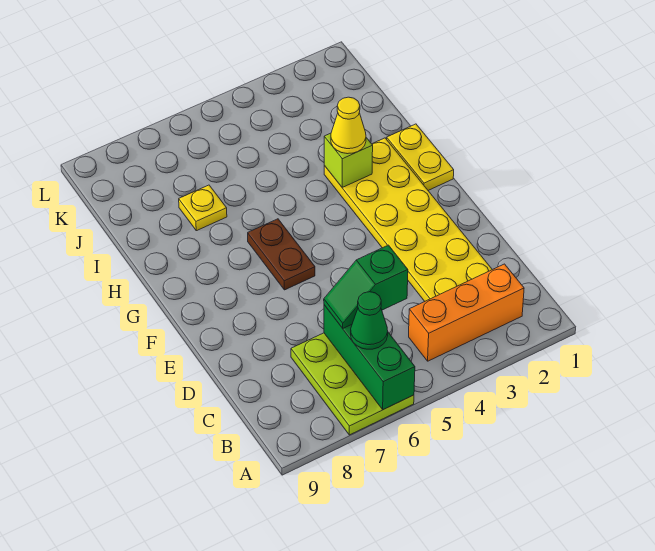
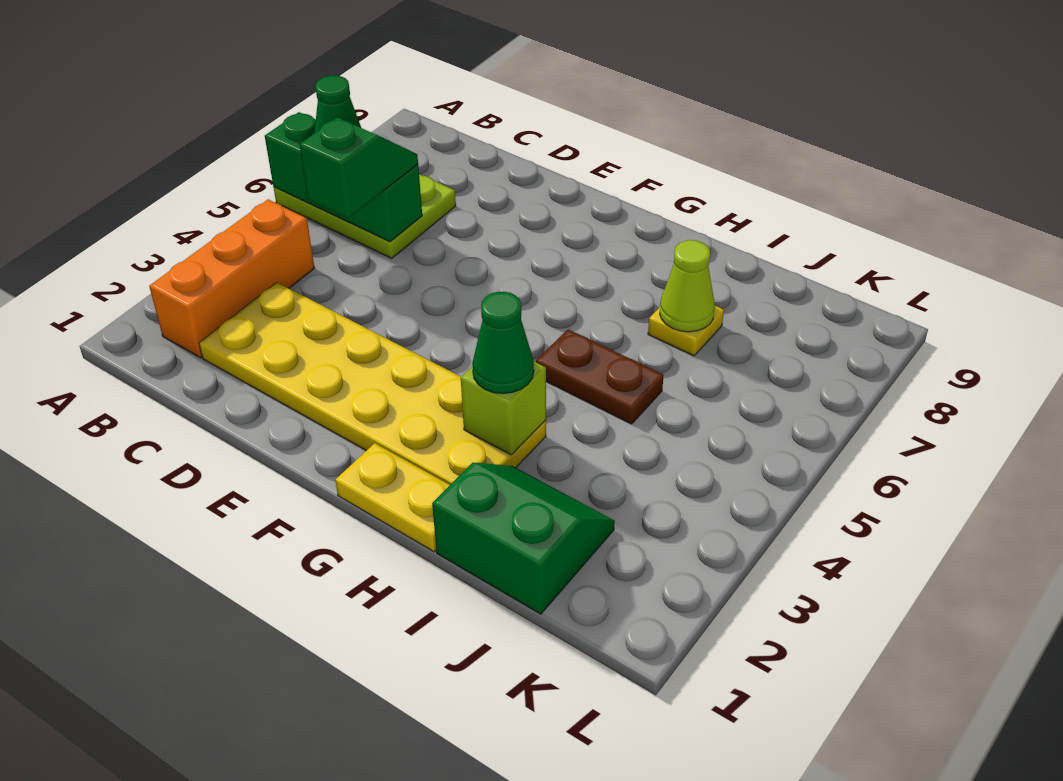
brown plate F6:G6 level 1 -> brown plate H5:I5 level 1
yellow cone H3 level 3 -> green cone H3 level 3
none -> green slope I1:J2 level 1 top 1
none -> lime cone I7 level 2

